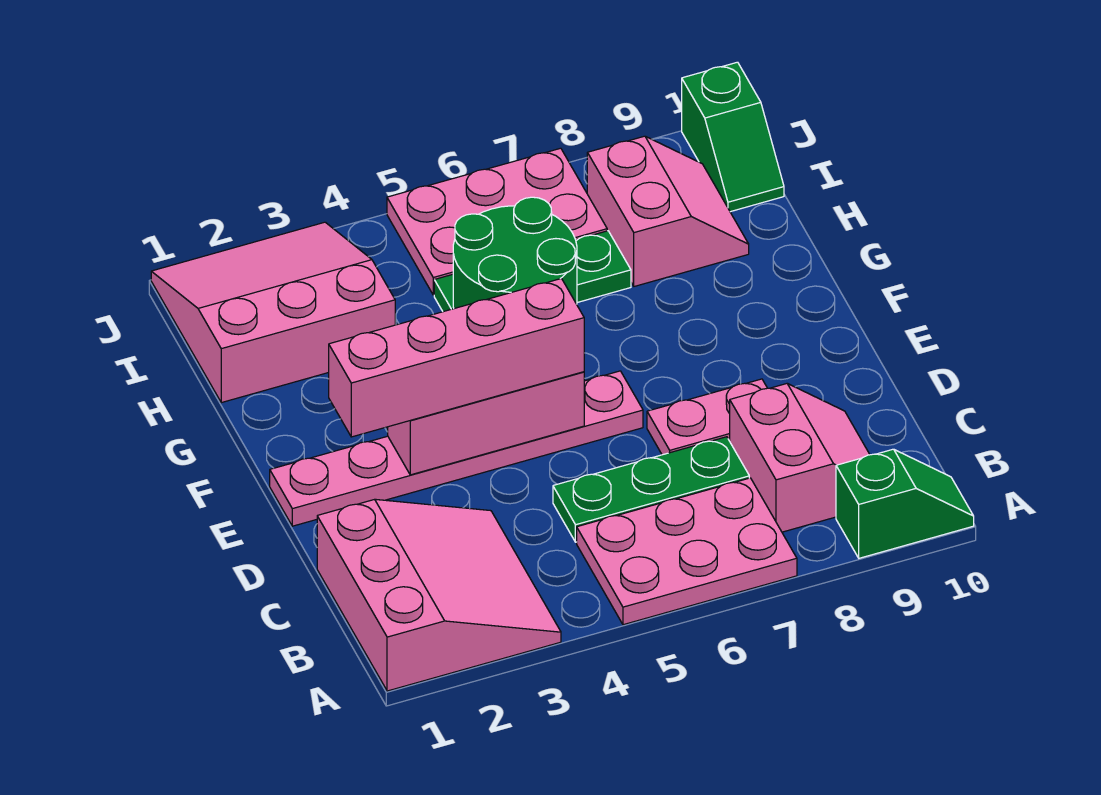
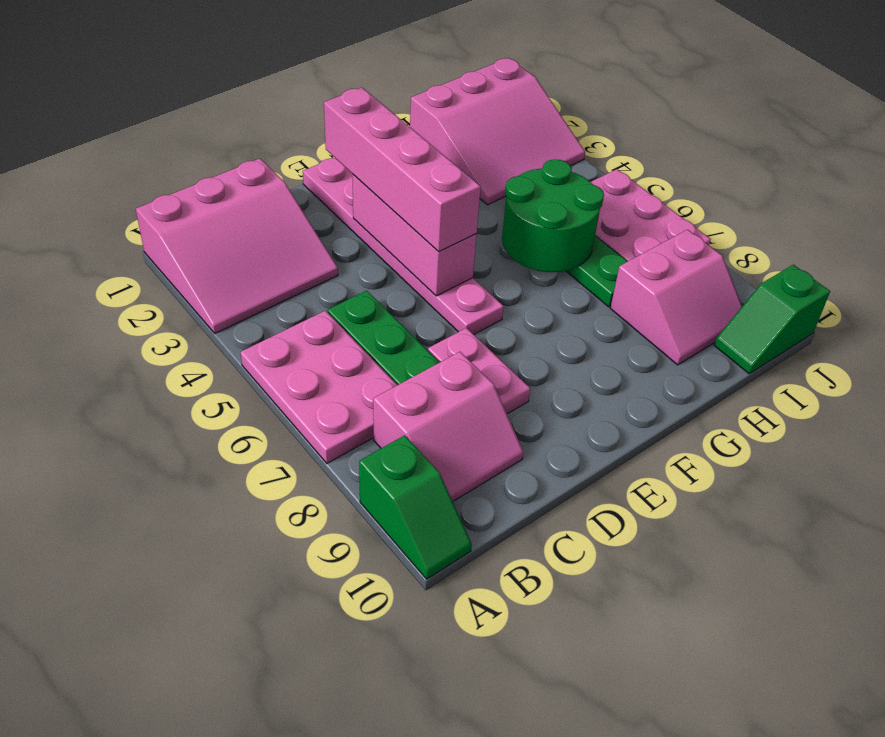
pink slope H1:J3 level 1 top H -> pink slope H1:J3 level 1 top 1

